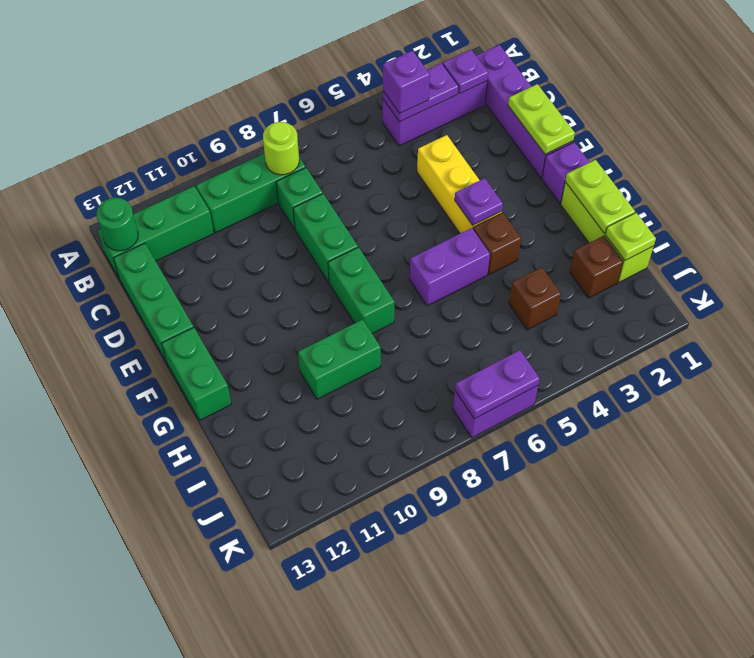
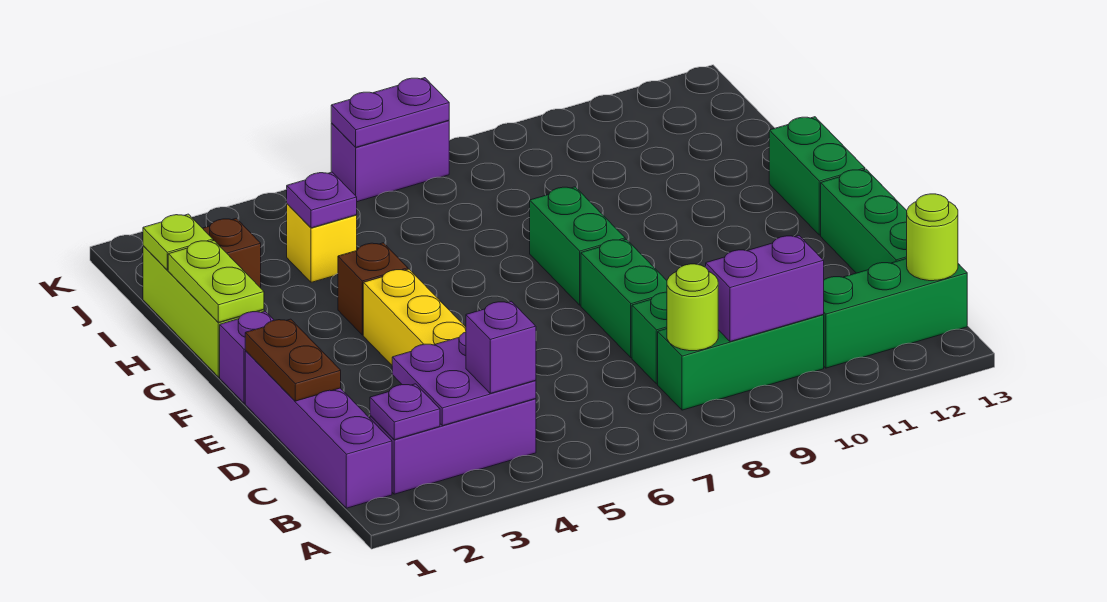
purple plate B3:B4 level 2 -> purple plate B3:C4 level 2
green round brick B13 level 2 -> lime round brick B13 level 2
lime plate D1:E1 level 2 -> brown plate D1:E1 level 2
purple plate F4 level 2 -> purple plate I4 level 2
purple brick G5:G6 level 1 -> purple brick B9:B10 level 2
green brick H9:H10 level 1 -> none
brown brick I4 level 1 -> yellow brick I4 level 1

